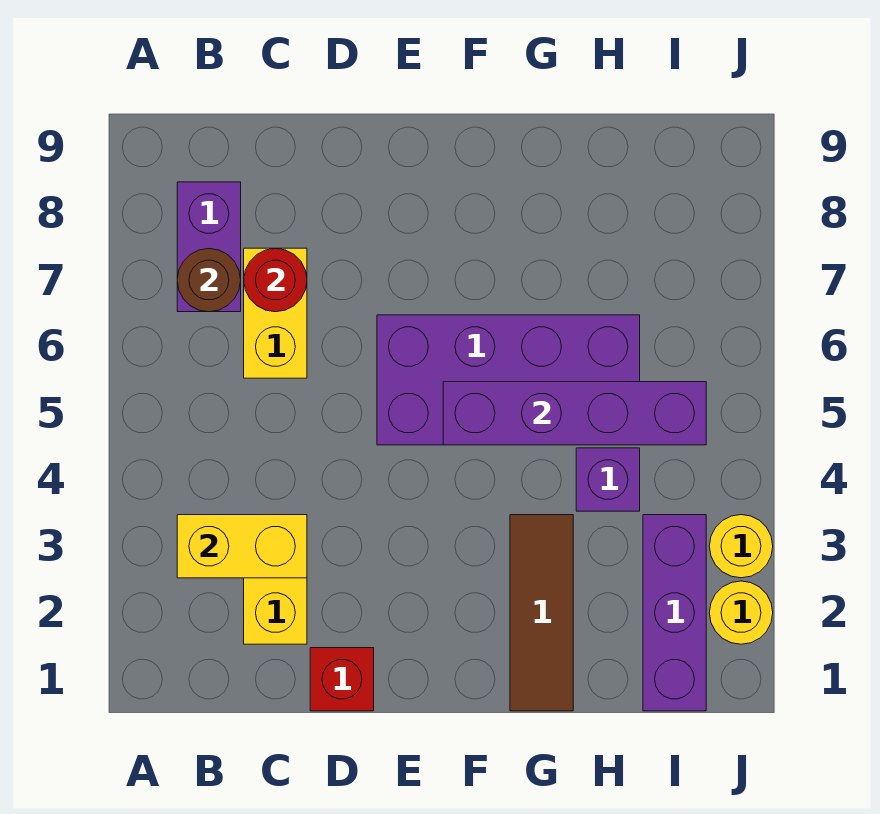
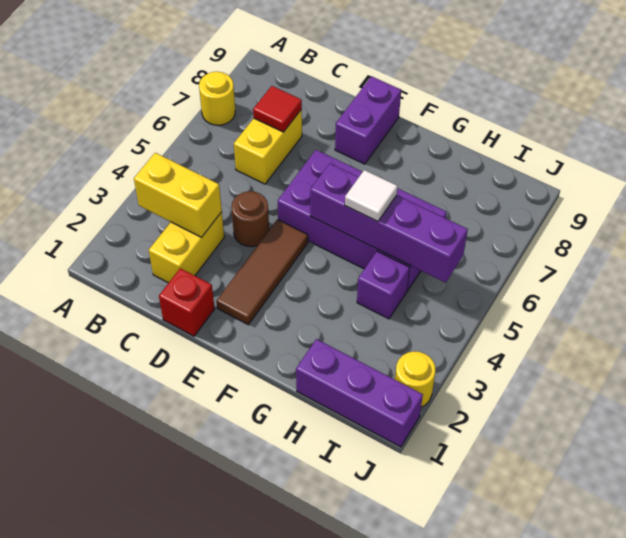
purple brick B7:B8 level 1 -> purple brick E8:E9 level 1
brown round brick B7 level 2 -> brown round brick D4 level 1
red round brick C7 level 2 -> red tile C7 level 2
brown tile G1:G3 level 1 -> brown tile E2:E4 level 1
none -> white tile G5 level 3
purple brick I1:I3 level 1 -> purple brick H1:J1 level 1
yellow round brick J3 level 1 -> yellow round brick A7 level 1

